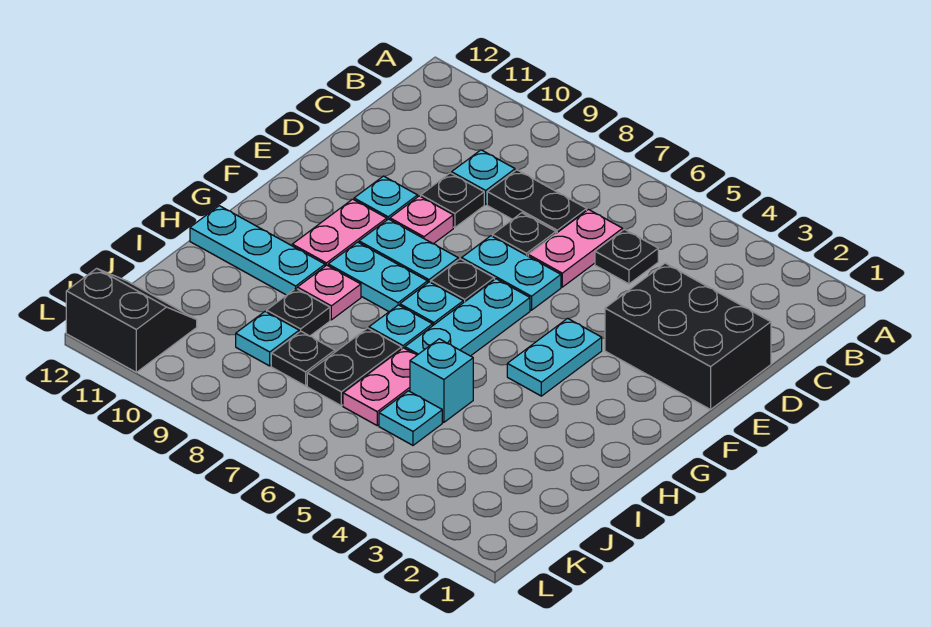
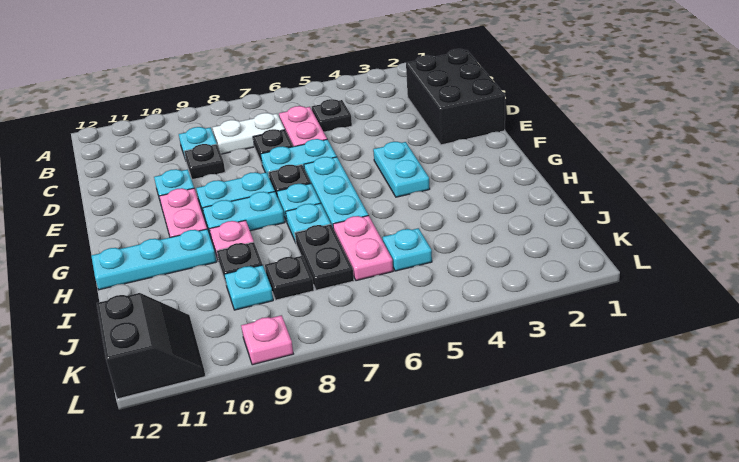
black plate C7:C8 level 1 -> white plate C7:C8 level 1
black brick D1:E3 level 1 -> black brick C1:E2 level 1
pink plate E9 level 1 -> pink plate L9 level 1
cyan brick I5 level 1 -> none
black slope K11:L12 level 1 top L -> black slope K11:L12 level 1 top 12

